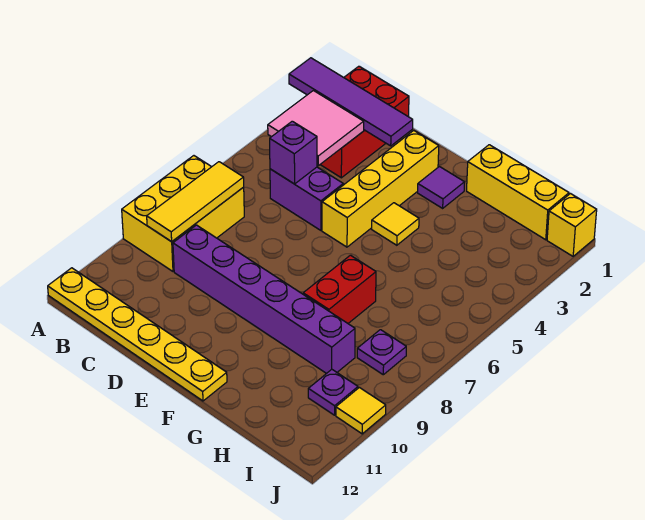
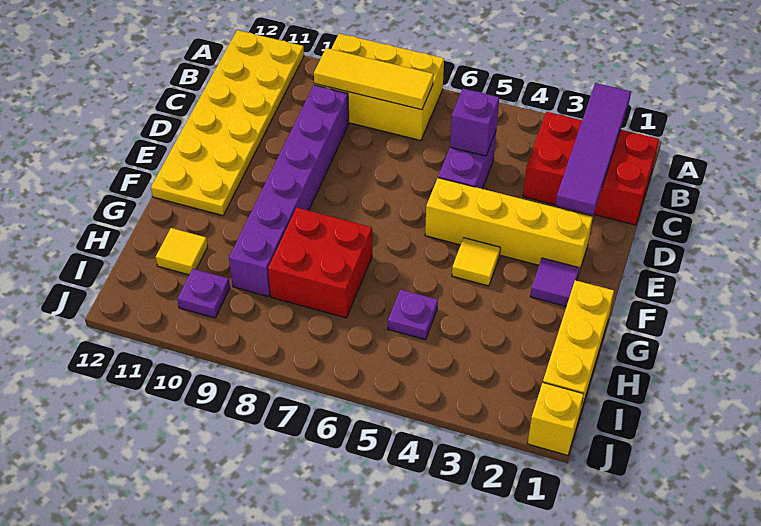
yellow plate A12:F12 level 1 -> yellow plate A11:F12 level 1
pink tile B3:C4 level 2 -> none
red brick G7:G8 level 1 -> red brick G7:H8 level 1
purple plate I8 level 1 -> purple plate H5 level 1
yellow tile J10 level 1 -> yellow tile H11 level 1

